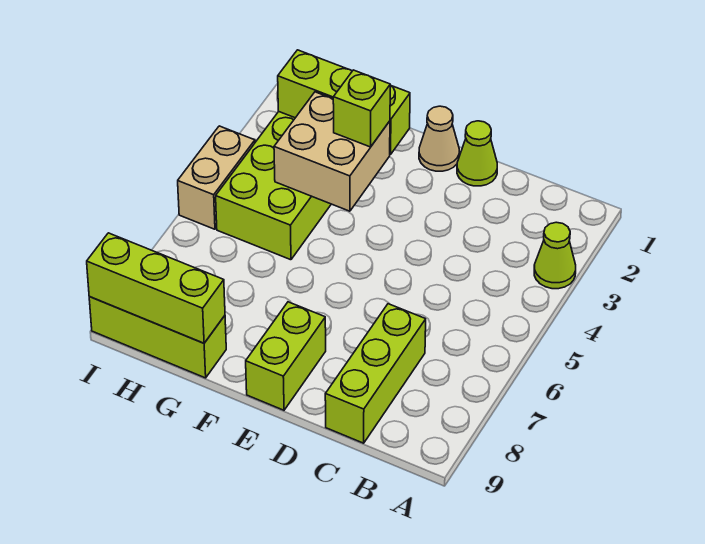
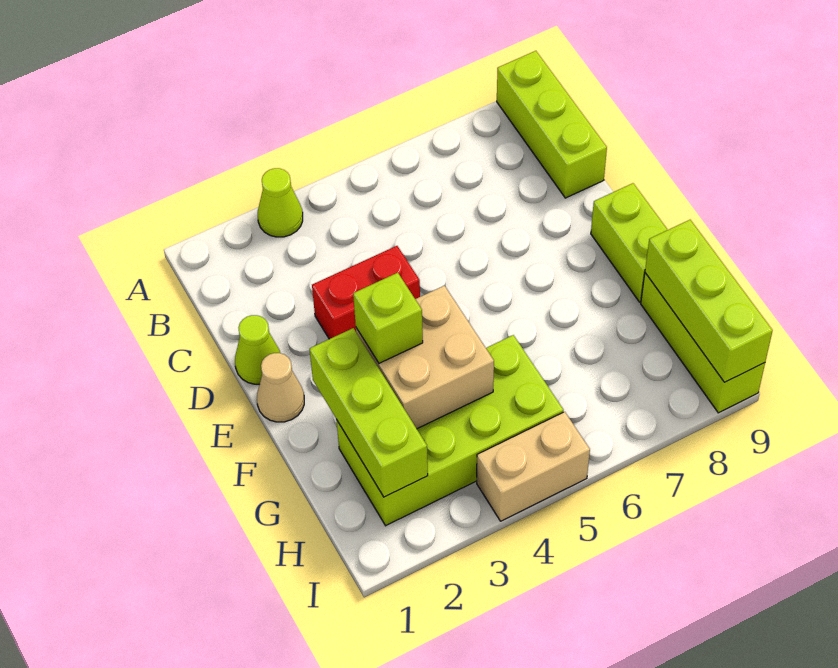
lime brick C7:C9 level 1 -> lime brick A9:C9 level 1
none -> red brick D3:D4 level 1
lime brick E8:E9 level 1 -> lime brick E9:F9 level 1

